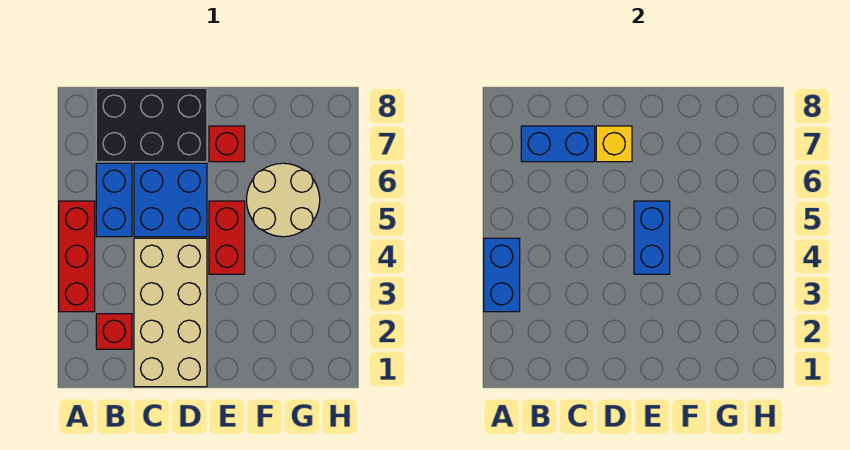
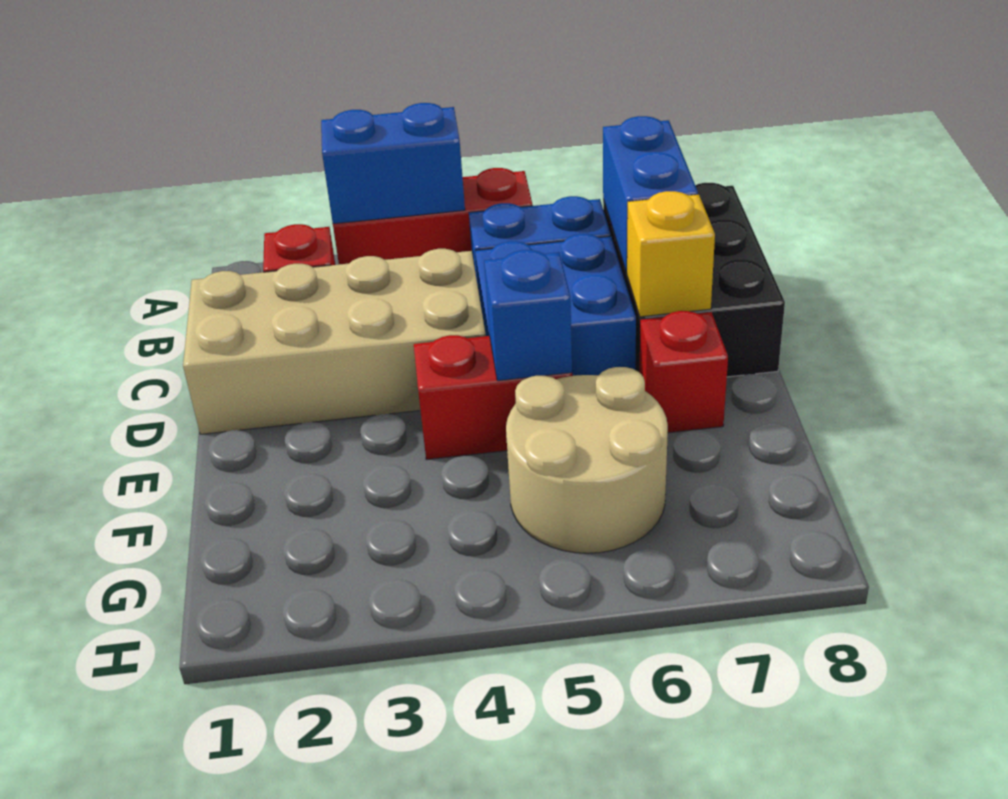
blue brick E4:E5 level 2 -> blue brick E5 level 2

